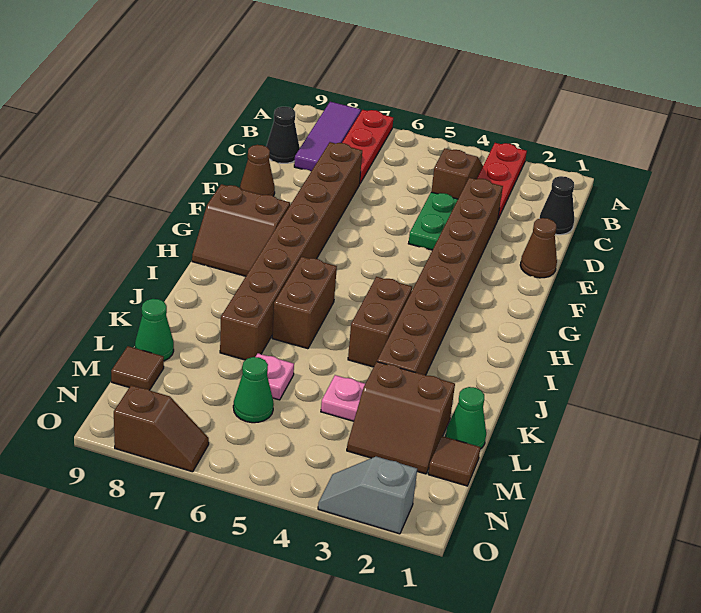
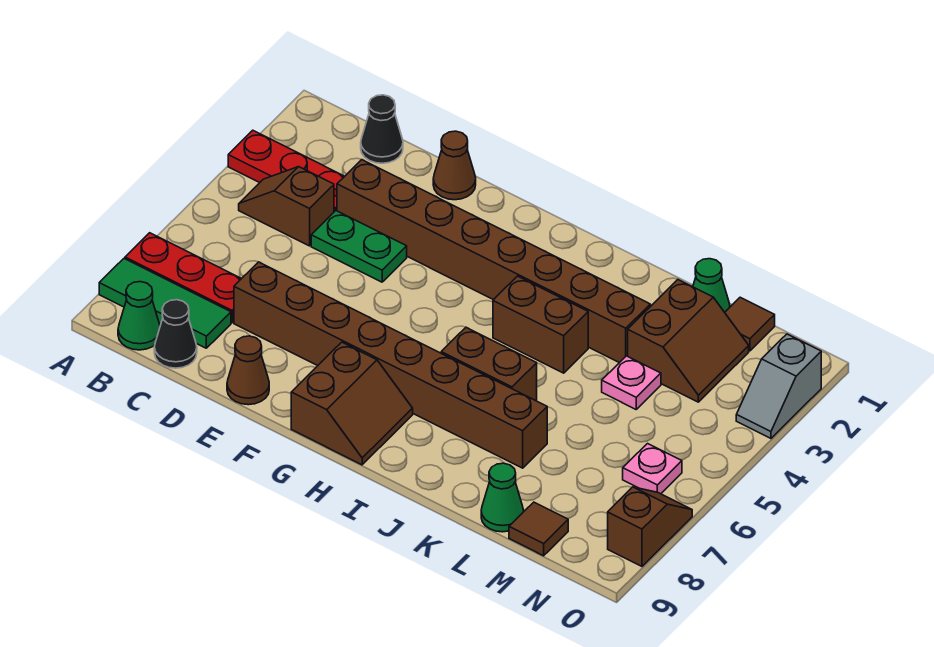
purple tile A8:C8 level 1 -> green tile A8:C8 level 1
pink plate L6 level 1 -> pink plate N6 level 1
green cone M6 level 1 -> green cone B9 level 1

